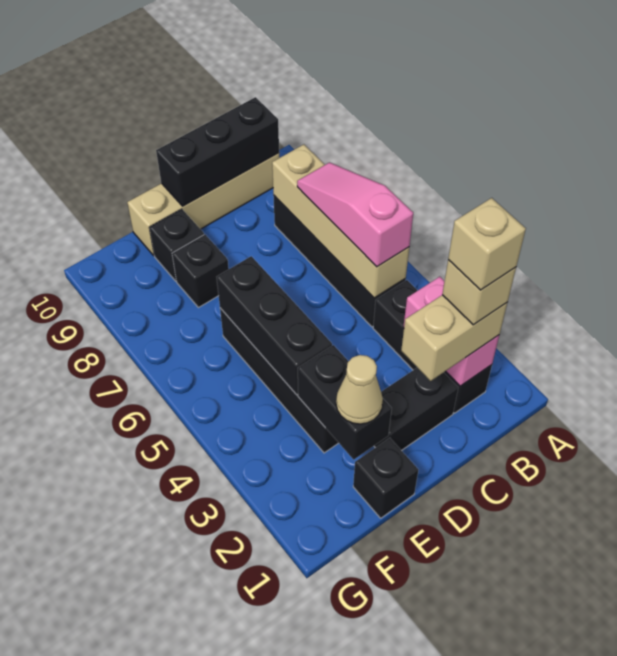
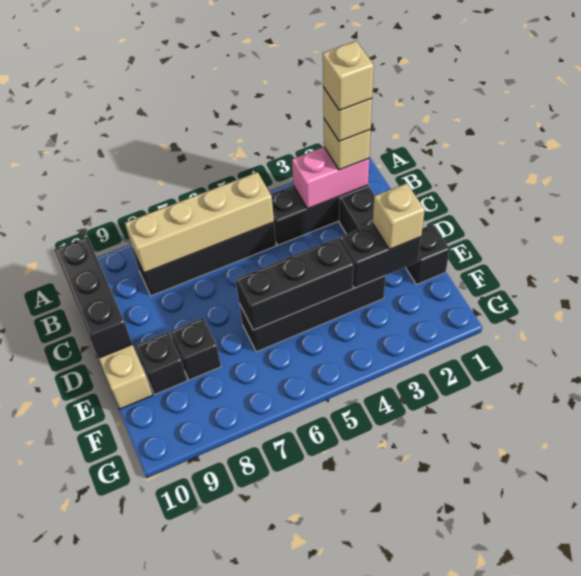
tan brick B2:C2 level 3 -> tan brick B2 level 3
pink slope B5:B7 level 3 top 5 -> none
tan cone E2 level 3 -> tan brick E2 level 3

